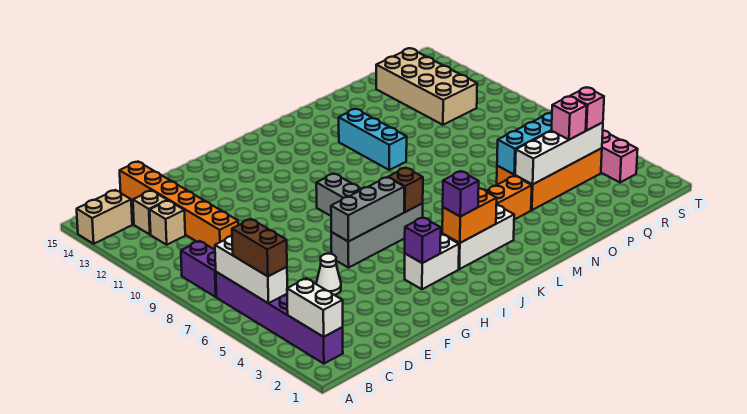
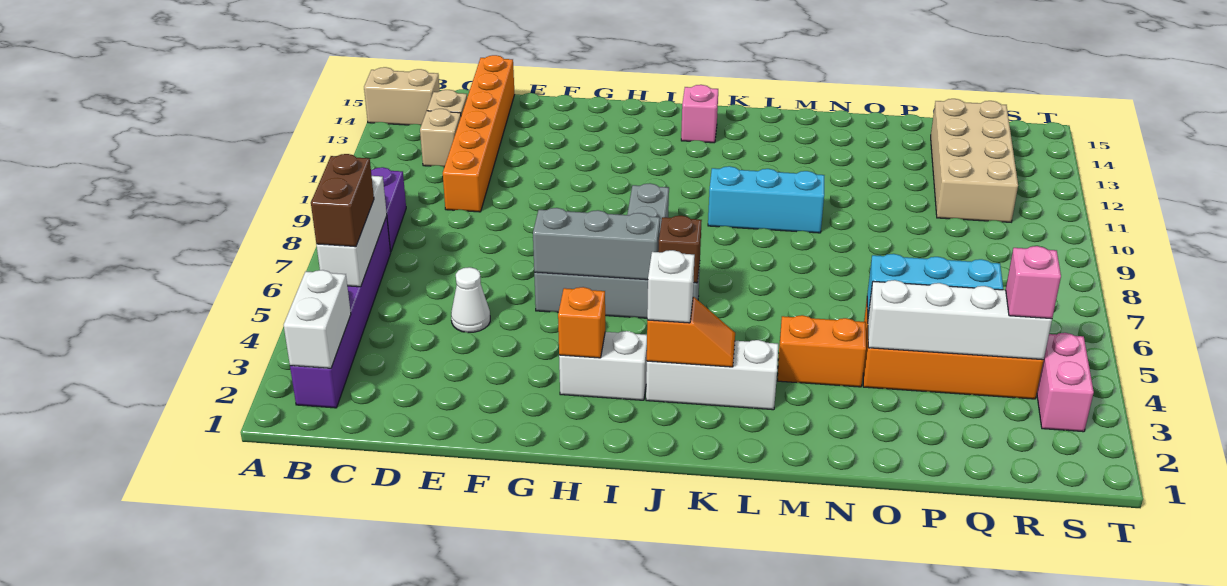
purple brick H3 level 2 -> orange brick H3 level 2
orange brick J3:K3 level 2 -> orange slope J3:K3 level 2 top J
purple brick J3 level 3 -> white brick J3 level 3
cyan brick M10:M12 level 1 -> cyan brick K10:M10 level 1
pink brick Q4 level 3 -> pink brick J14 level 1

